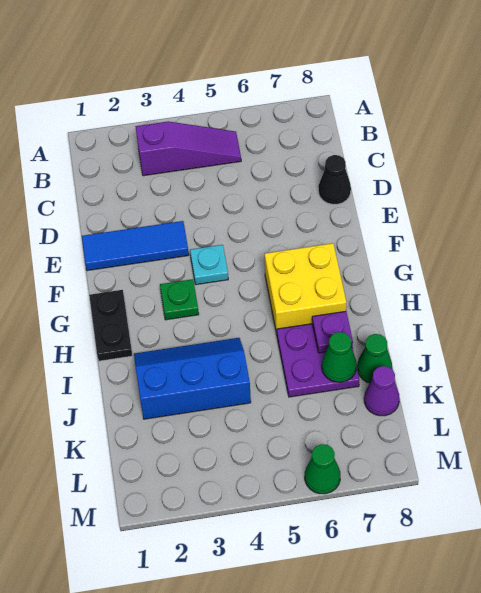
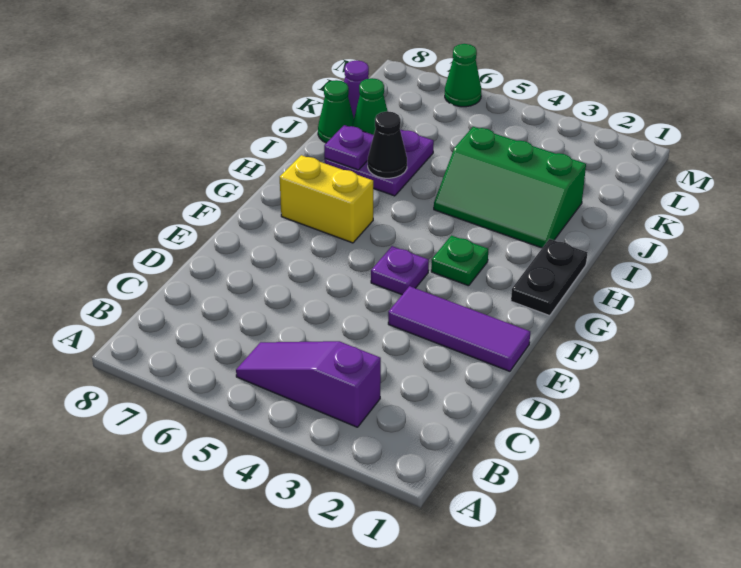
black cone D8 level 1 -> black cone I6 level 2
blue tile E1:E3 level 1 -> purple tile E1:E3 level 1
cyan plate F4 level 1 -> purple plate F4 level 1
yellow brick G6:H7 level 1 -> yellow brick G6:G7 level 1
blue slope I2:J4 level 1 top J -> green slope I2:J4 level 1 top J

